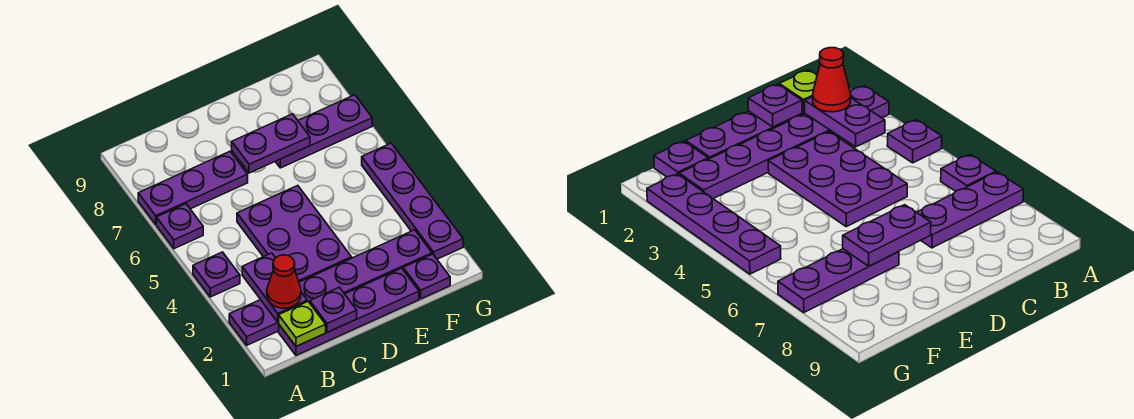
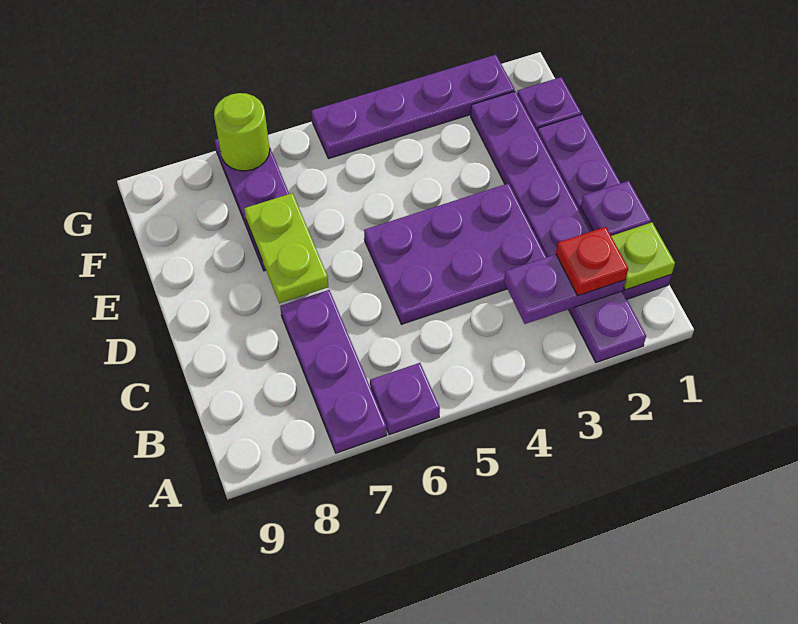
purple plate A4 level 1 -> none
red cone B2 level 3 -> red plate B2 level 3
purple plate D7:E7 level 2 -> lime plate D7:E7 level 2
none -> lime round brick G7 level 2

